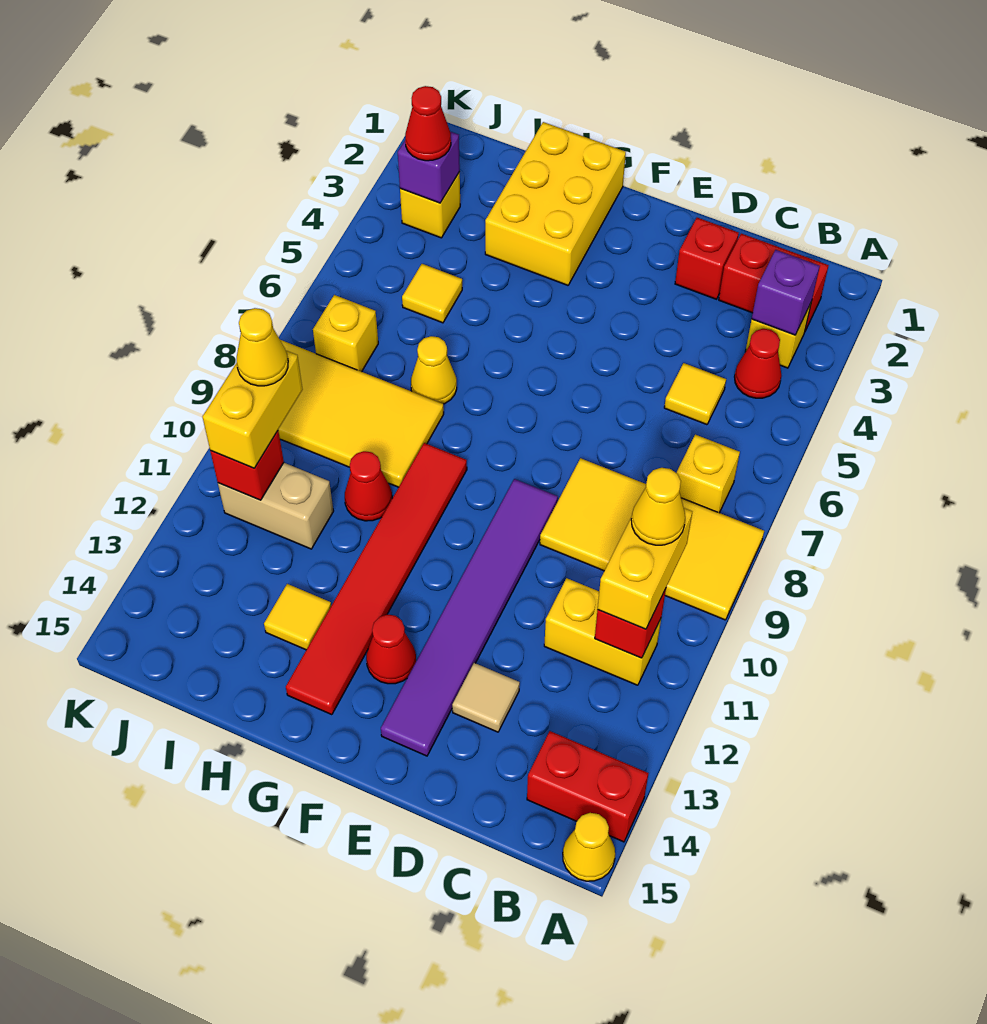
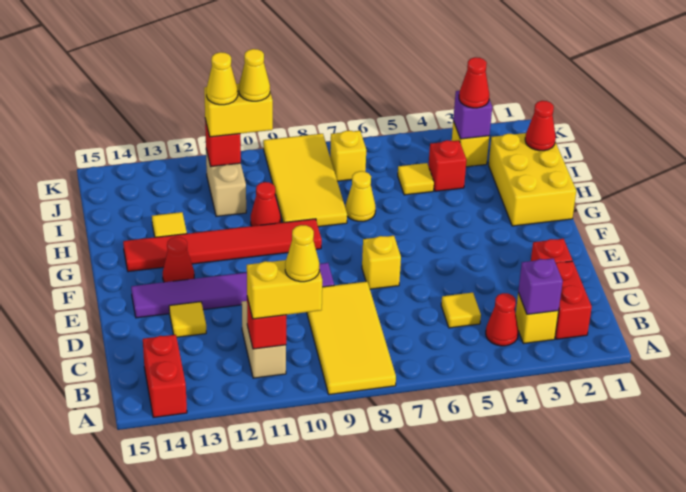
yellow cone A15 level 1 -> yellow cone J11 level 4
yellow brick B7 level 1 -> yellow brick E7 level 1
yellow brick B11:C11 level 1 -> tan brick B11:C11 level 1
tan tile D13 level 1 -> yellow tile D13 level 1
yellow brick G1:H3 level 1 -> yellow brick G1:I2 level 1
none -> red cone I1 level 2
none -> red brick I4 level 1

